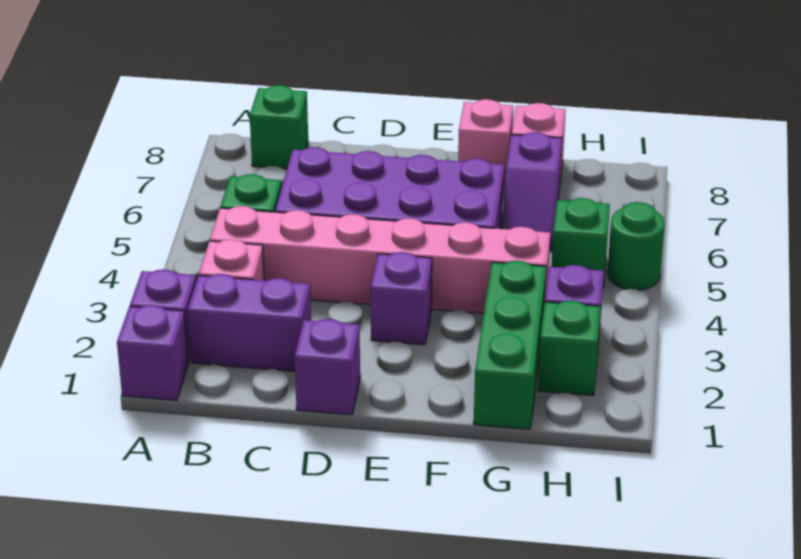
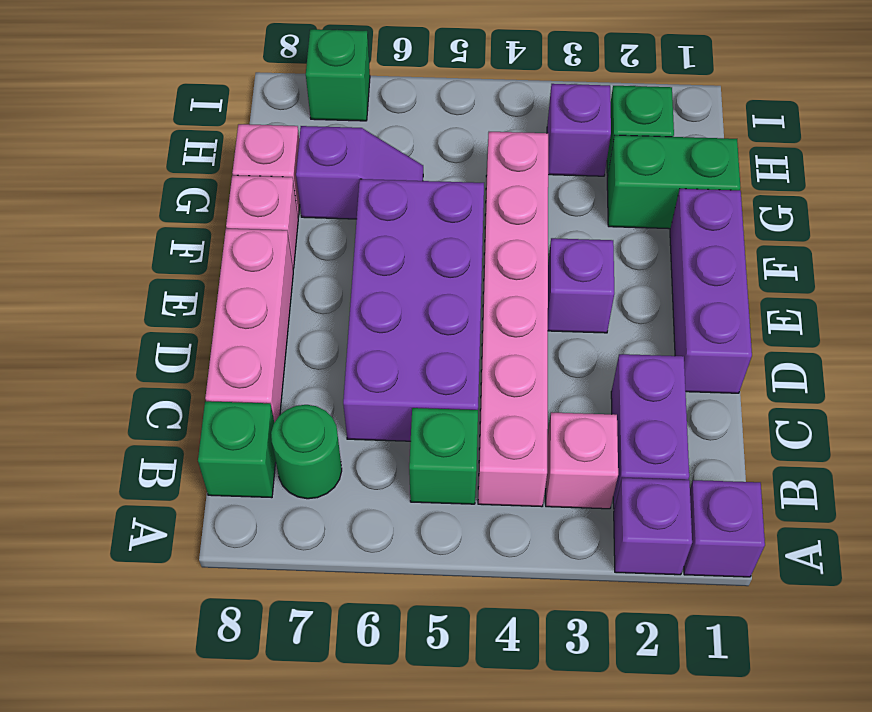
none -> pink brick C8:E8 level 1
purple brick D1 level 1 -> purple brick D1:F1 level 1
green brick G1:G3 level 1 -> green brick G1:G2 level 1
green brick H5 level 1 -> green brick I7 level 1
green round brick I5 level 1 -> green round brick B7 level 1

